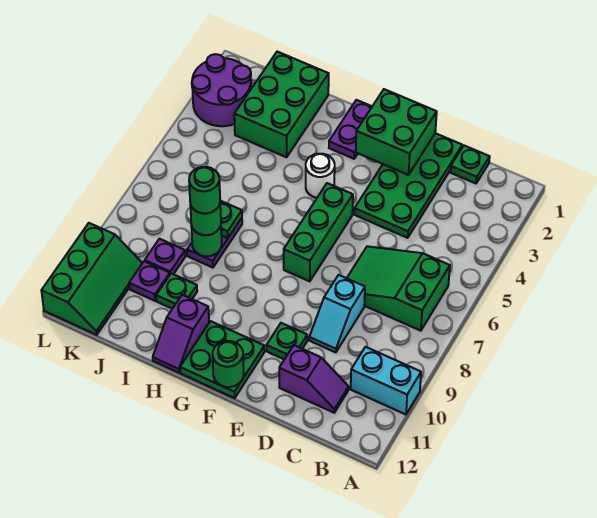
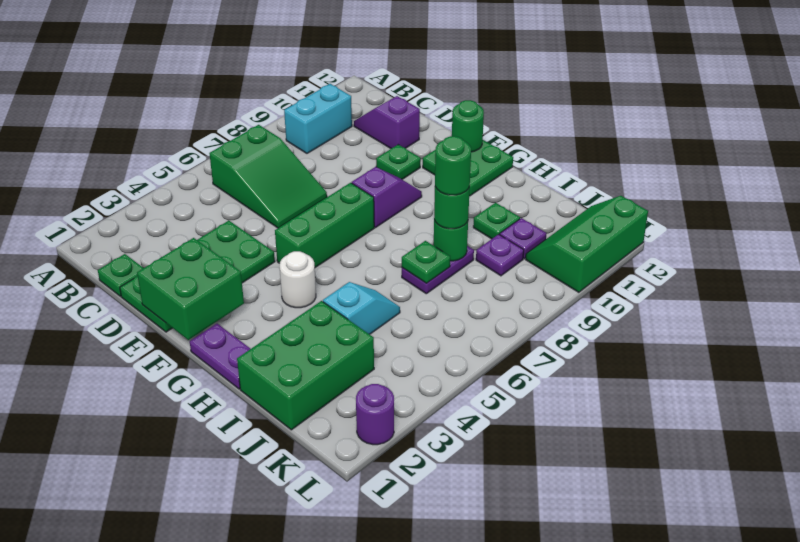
cyan brick A10:B10 level 1 -> cyan brick B9:B10 level 1
cyan slope D8:D9 level 1 top 8 -> cyan slope I4:I5 level 1 top 4
purple plate G1:G2 level 1 -> purple plate G1:H1 level 1
purple slope H11:H12 level 1 top 11 -> purple slope F8:F9 level 1 top 8
purple round brick K2:L3 level 1 -> purple round brick L2 level 1

